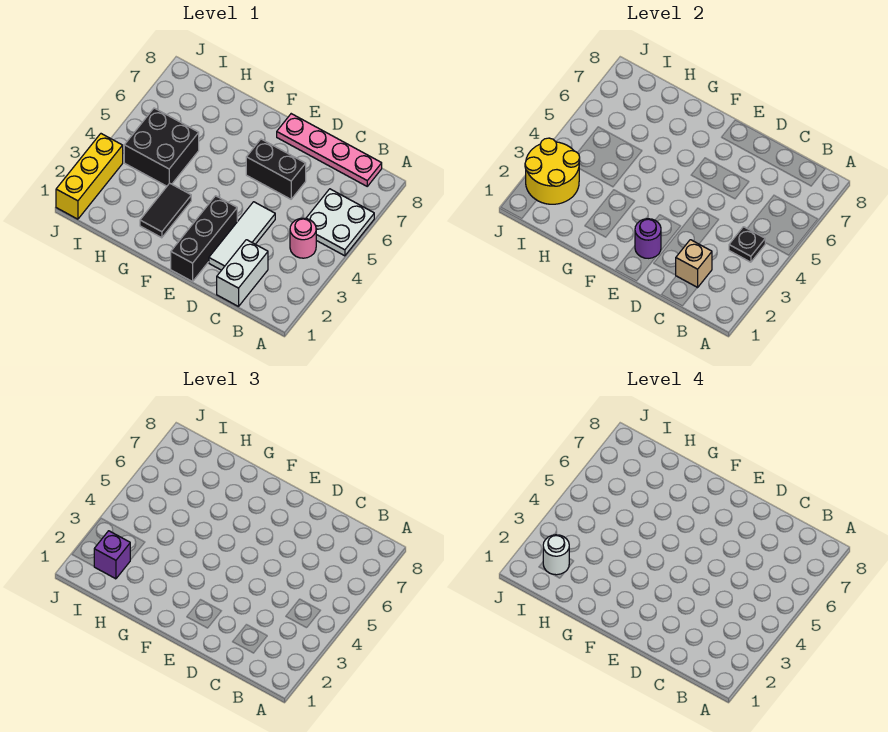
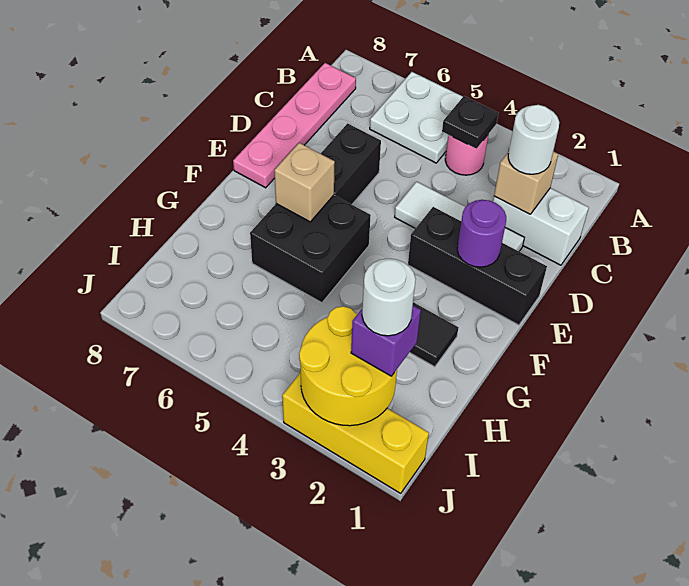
none -> white round brick C2 level 3
none -> tan brick F6 level 2
black brick H4:I5 level 1 -> black brick F5:G6 level 1

